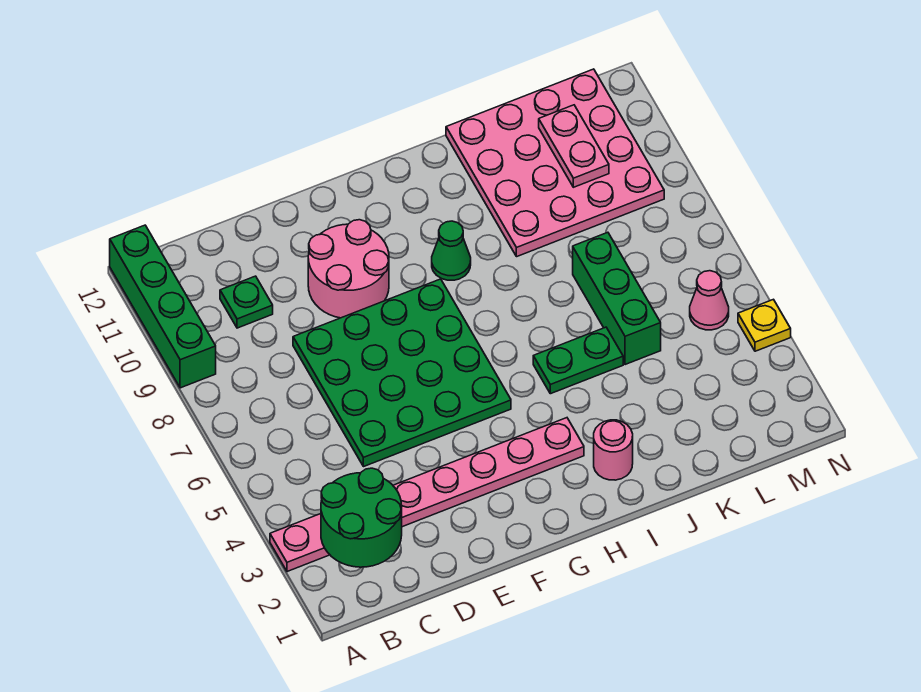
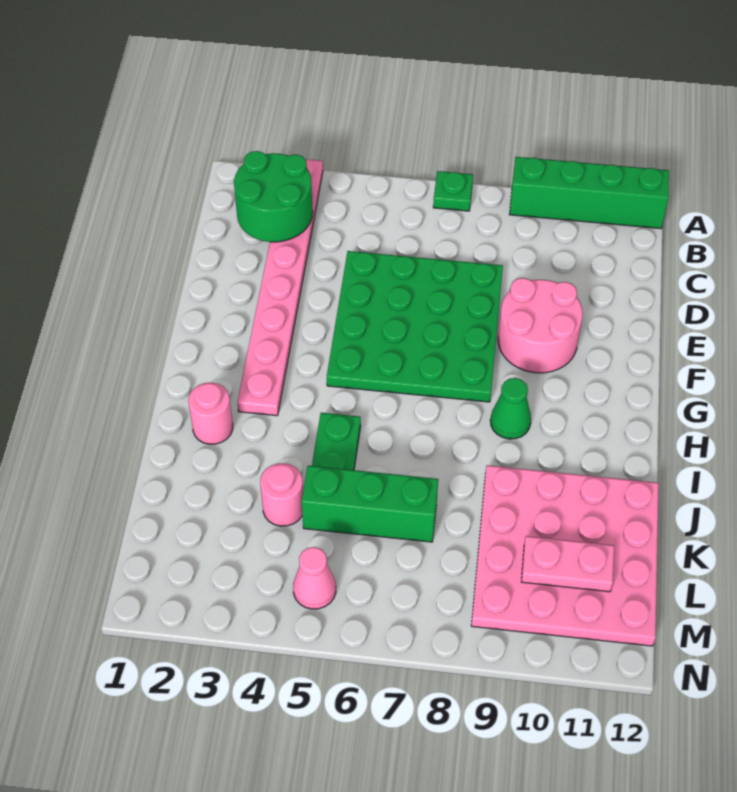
green plate C10 level 1 -> green plate A7 level 1
none -> pink round brick K4 level 1
yellow plate N4 level 1 -> none

